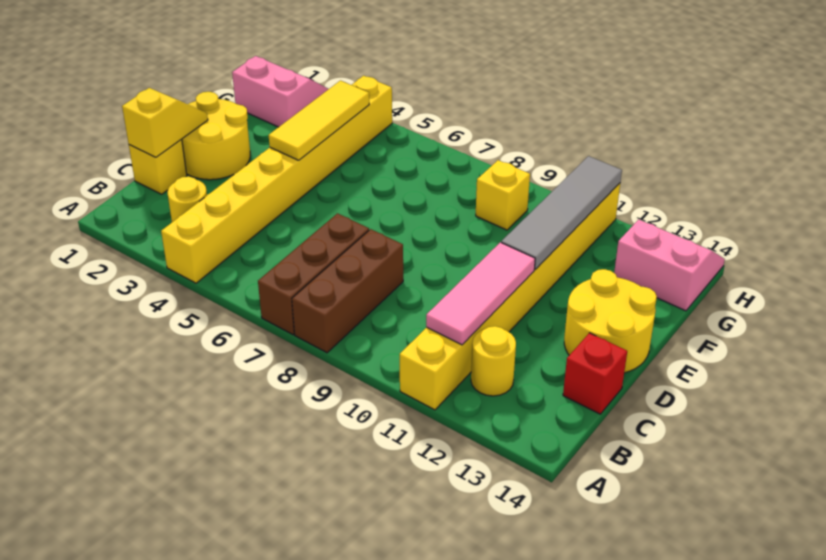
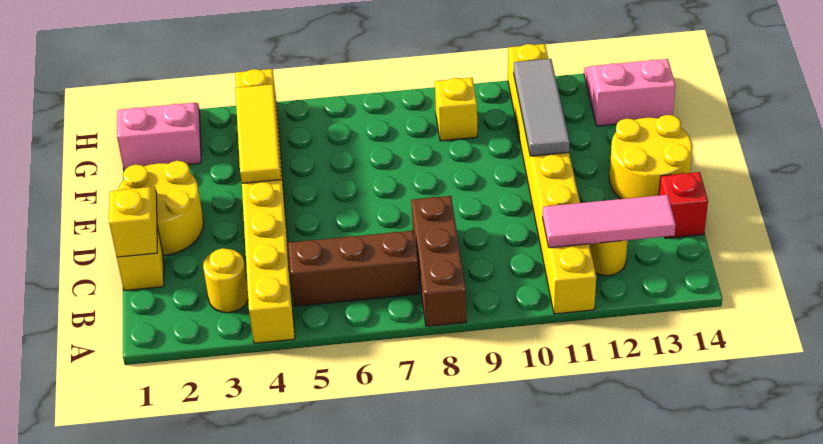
brown brick A7:C7 level 1 -> brown brick B5:B7 level 1
pink tile B11:D11 level 2 -> pink tile B11:B13 level 2
grey tile E11:H11 level 2 -> grey tile E11:G11 level 2

